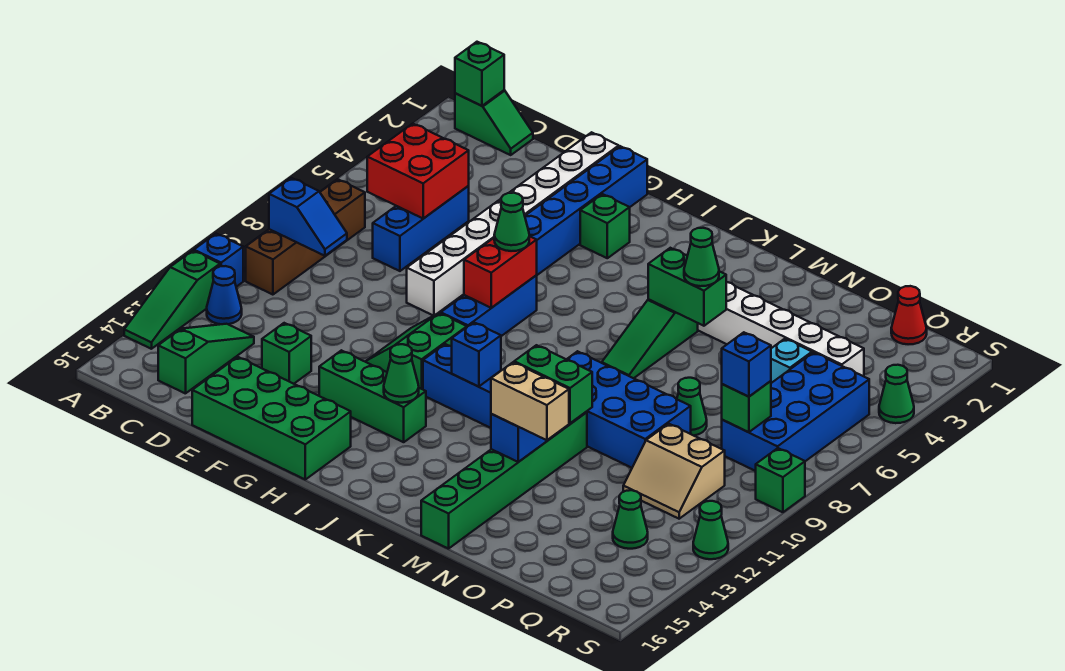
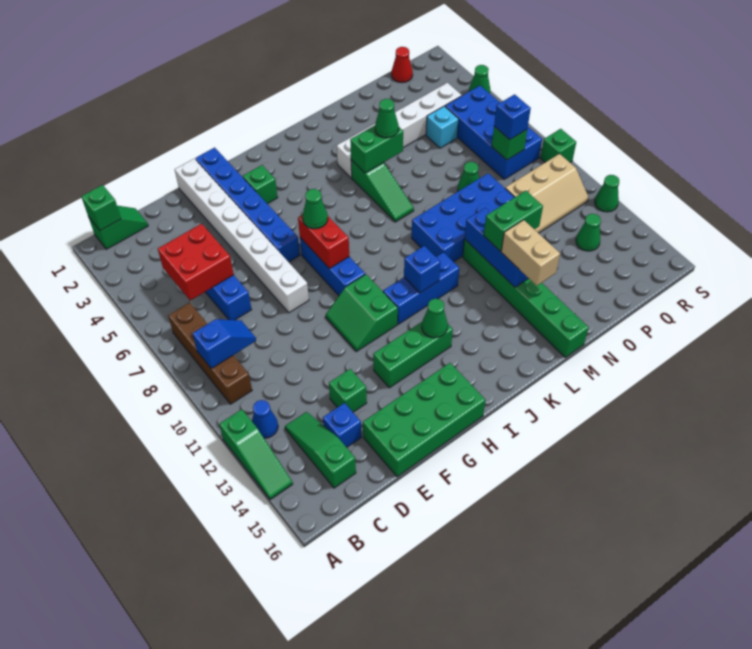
blue brick A11 level 1 -> blue brick D14 level 1
tan brick M13:N13 level 3 -> tan brick M13:M14 level 3
tan slope P10:Q11 level 1 top 10 -> tan slope P10:R11 level 1 top 10

